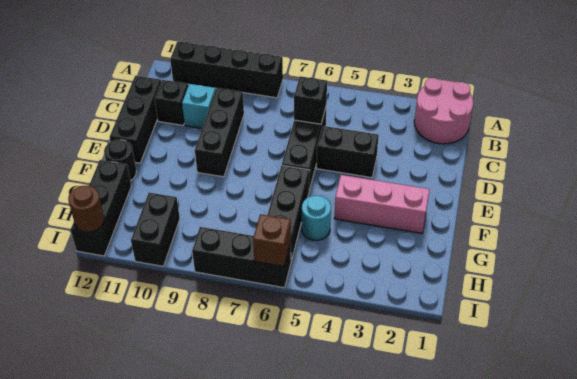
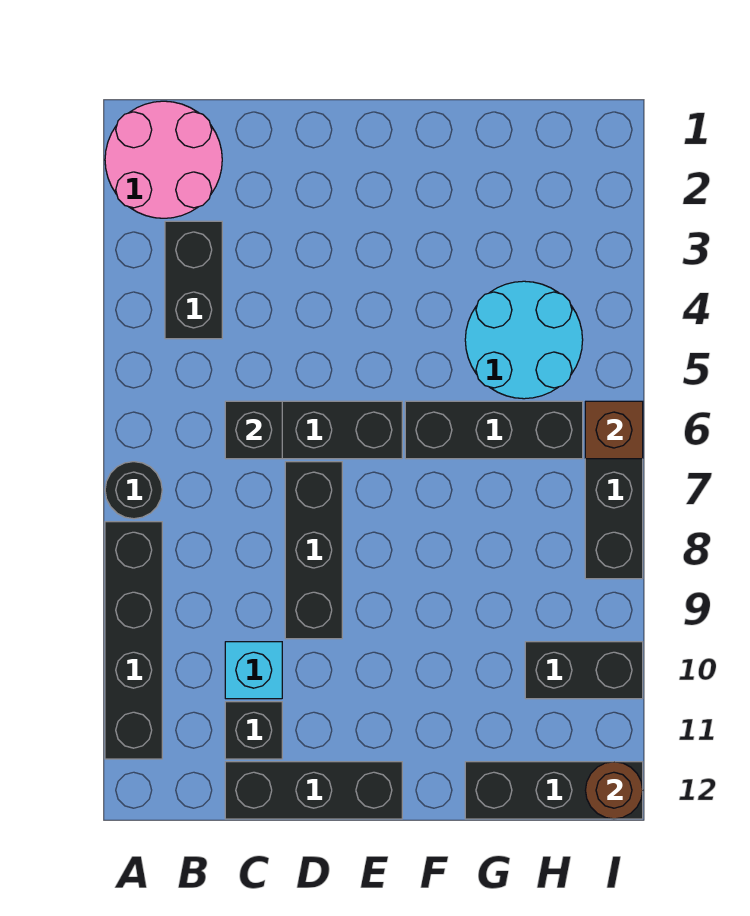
black brick C9:E9 level 1 -> black brick D7:D9 level 1
black brick D4:D5 level 1 -> black brick B3:B4 level 1
pink brick F2:F4 level 1 -> none
black round brick F12 level 1 -> black round brick A7 level 1
cyan round brick G5 level 1 -> cyan round brick G4:H5 level 1

